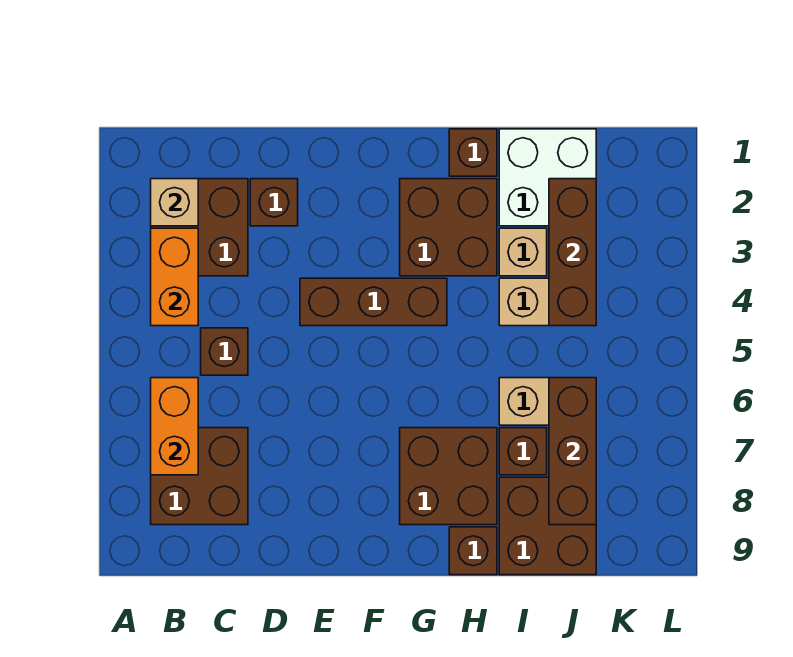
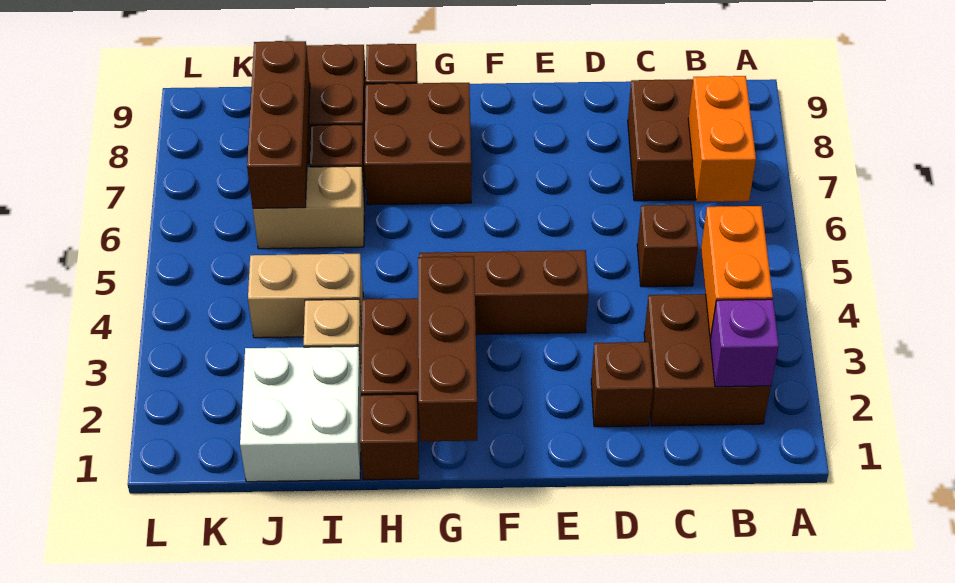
tan brick B2 level 2 -> purple brick B2 level 2
brown brick J2:J4 level 2 -> brown brick G1:G3 level 2

